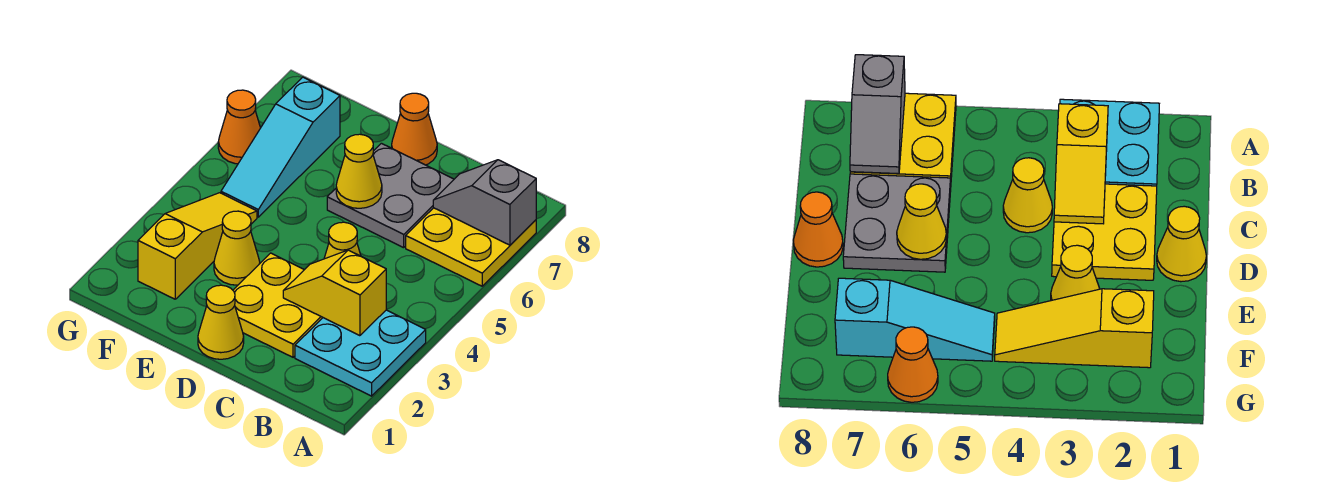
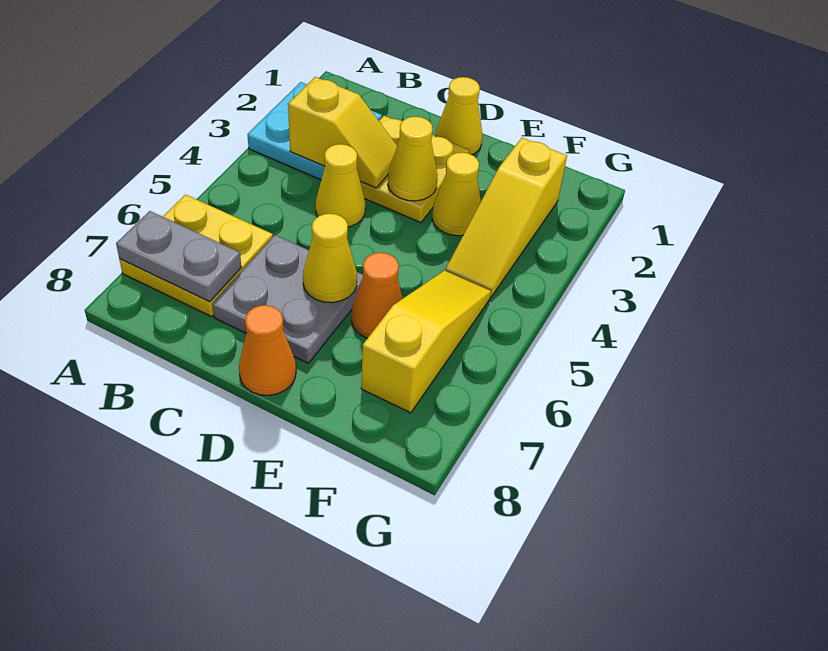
grey slope A7:B7 level 2 top A -> grey plate A7:B7 level 2
none -> yellow cone D3 level 2
cyan slope F5:F7 level 1 top 7 -> yellow slope F5:F7 level 1 top 7
orange cone G6 level 1 -> orange cone E6 level 1

